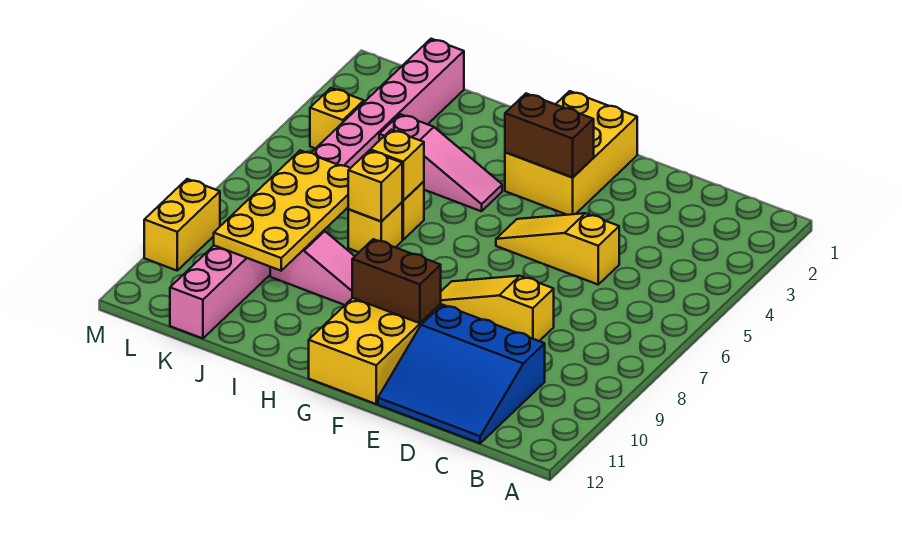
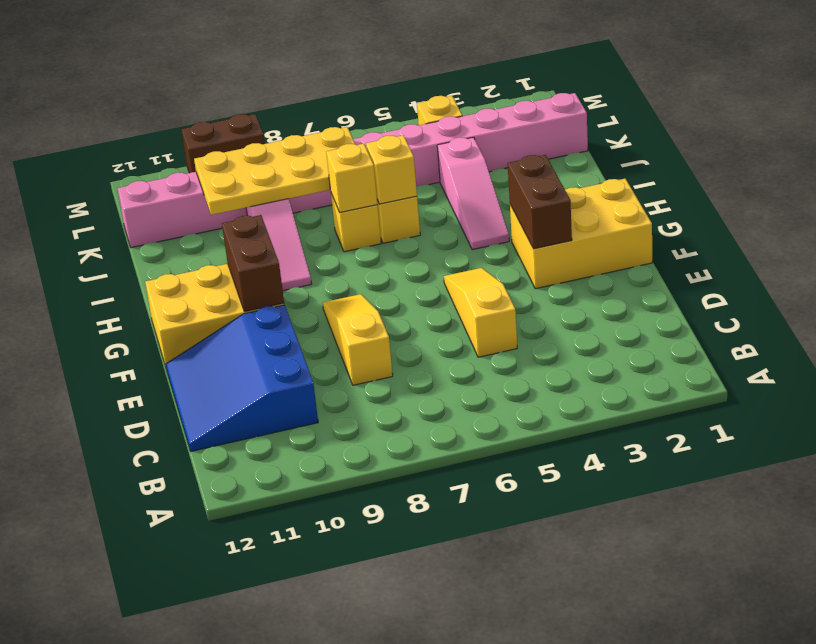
yellow brick M9:M10 level 1 -> brown brick M9:M10 level 1

